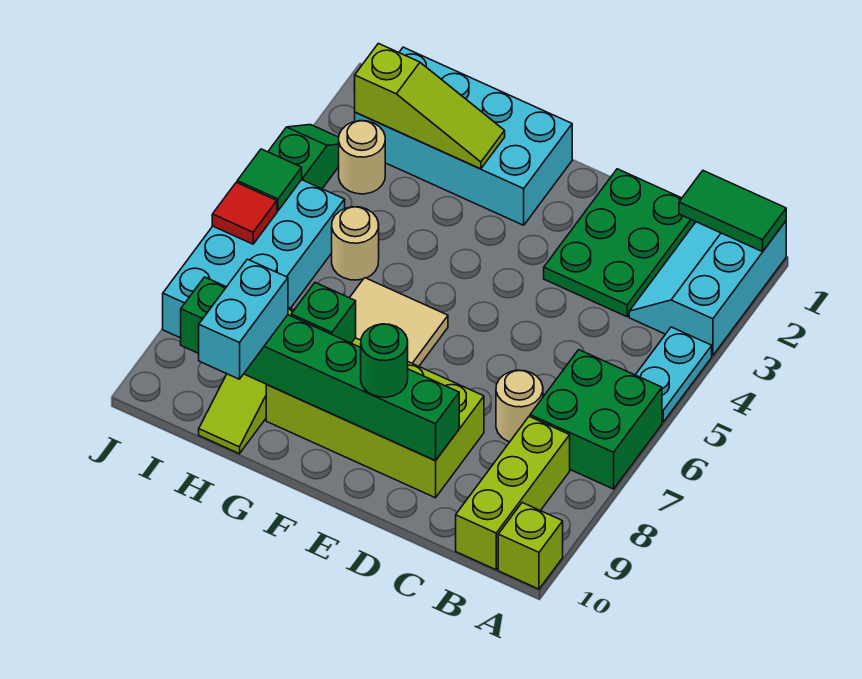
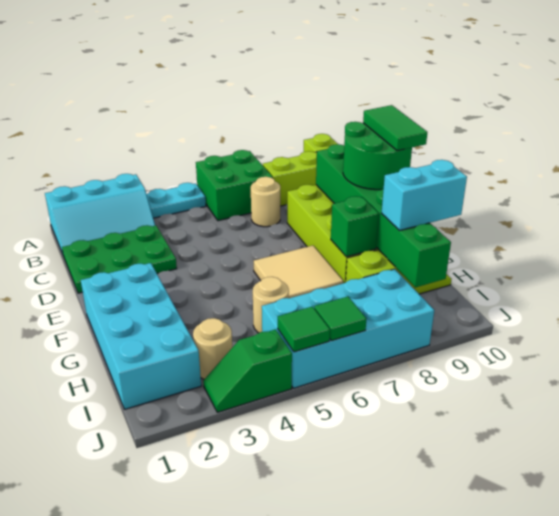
green tile A1:B1 level 2 -> green tile E10:F10 level 4
green round brick E9 level 3 -> green round brick E9:F10 level 3
lime slope G2:I2 level 2 top I -> none
red tile J6 level 2 -> green tile J6 level 2

